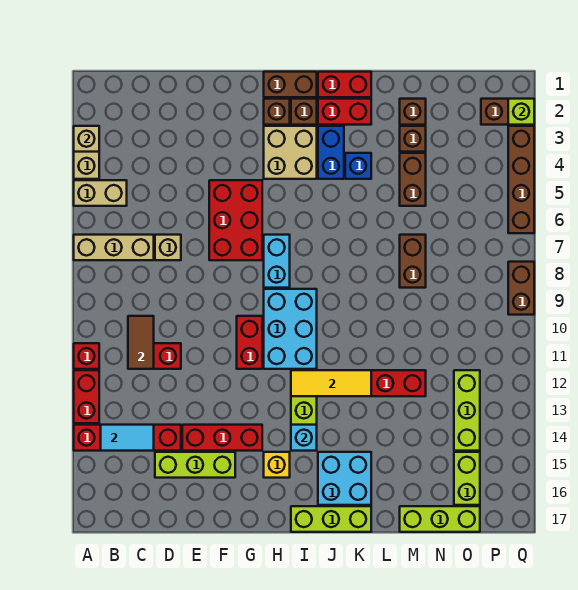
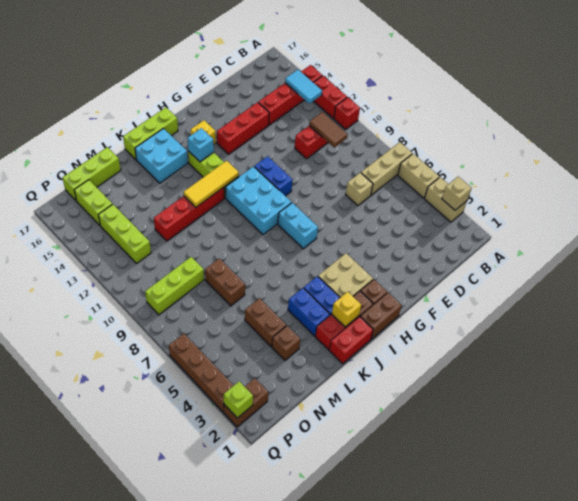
tan brick A5:B5 level 1 -> tan brick A5:A6 level 1
cyan tile B14:C14 level 2 -> cyan tile B13:B14 level 2
lime brick D15:F15 level 1 -> lime brick N9:P9 level 1
red brick F5:G7 level 1 -> none
red brick G10:G11 level 1 -> blue brick G10:G11 level 1
none -> yellow brick J2 level 2
blue brick K4 level 1 -> blue brick K3:K4 level 1
brown brick M2 level 1 -> none
brown brick Q8:Q9 level 1 -> none

